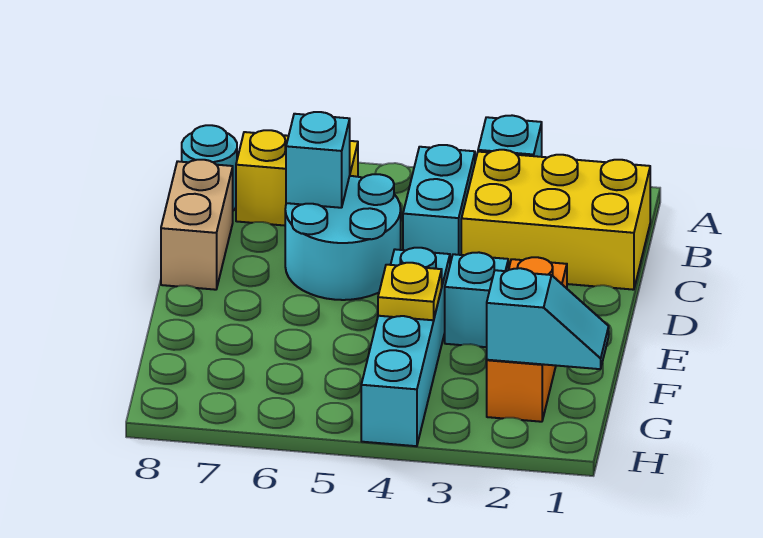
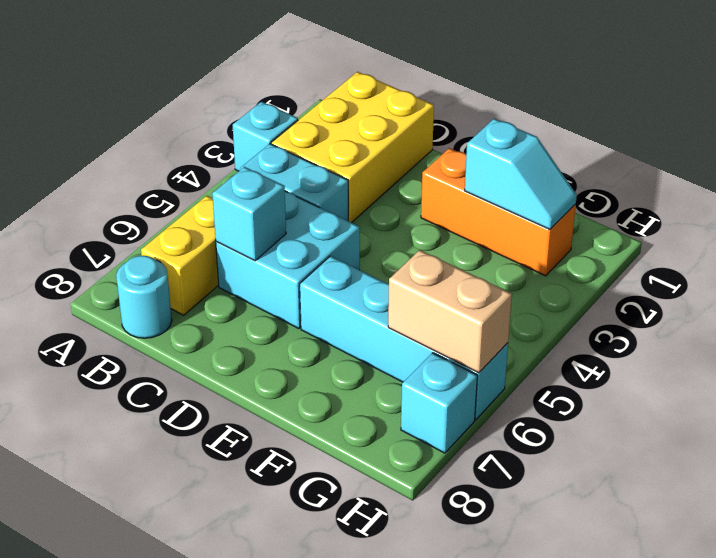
cyan round brick C5:D6 level 1 -> cyan brick C5:D6 level 1
tan brick C8:D8 level 1 -> tan brick G6:H6 level 2
cyan brick E3 level 1 -> cyan brick H7 level 1
cyan brick E4:H4 level 1 -> cyan brick E6:H6 level 1
yellow plate F4 level 2 -> none
cyan slope G1:G2 level 2 top 2 -> cyan slope F2:G2 level 2 top F

